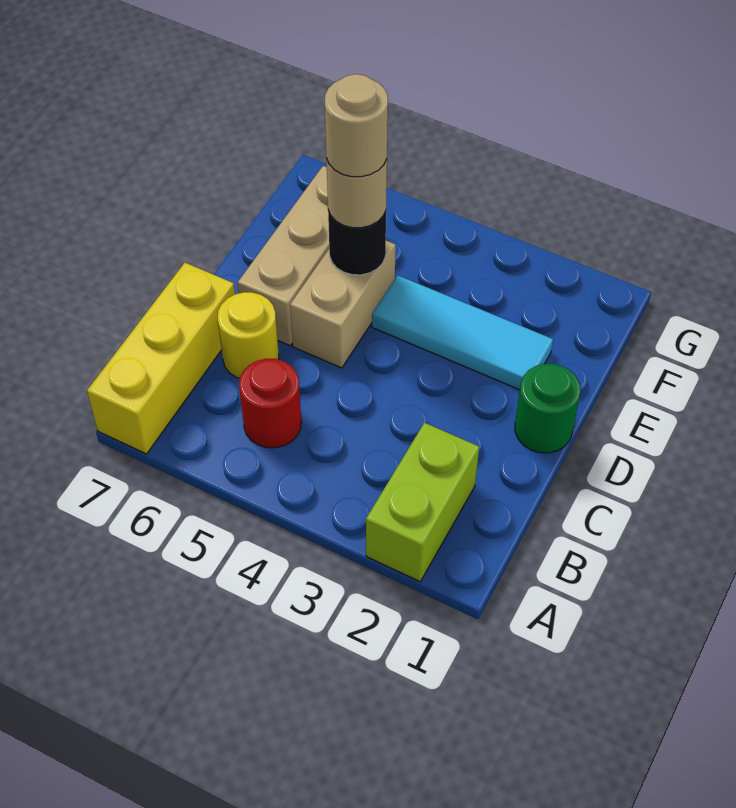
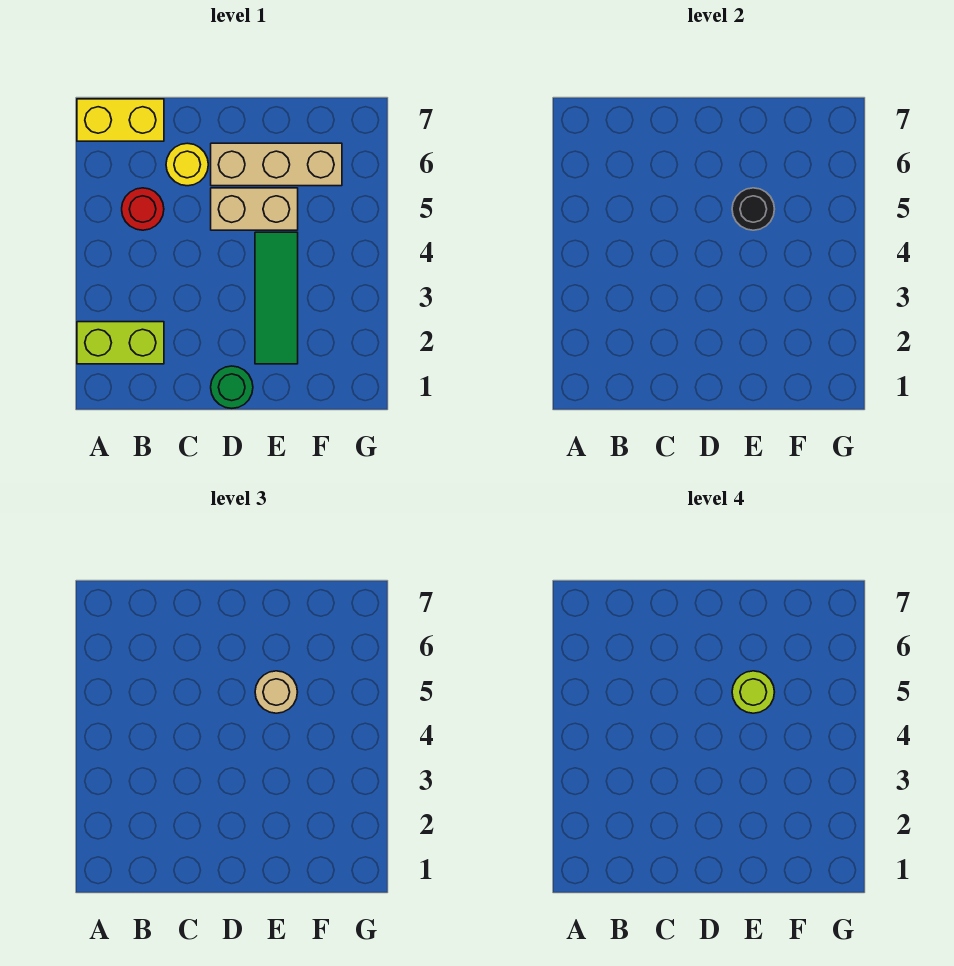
yellow brick A7:C7 level 1 -> yellow brick A7:B7 level 1
cyan tile E2:E4 level 1 -> green tile E2:E4 level 1
tan round brick E5 level 4 -> lime round brick E5 level 4

